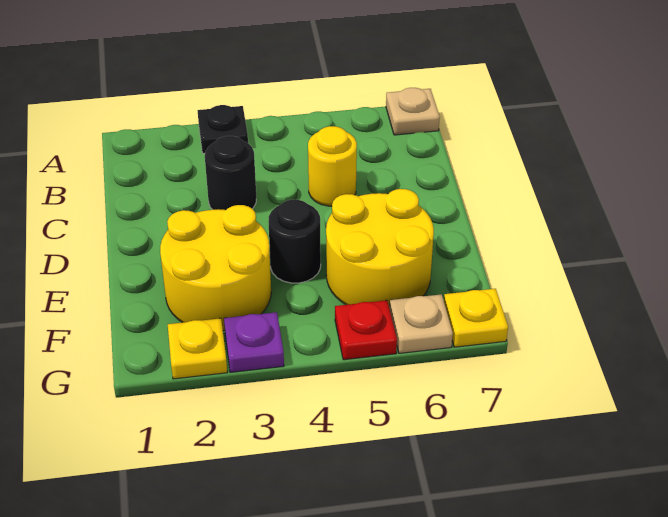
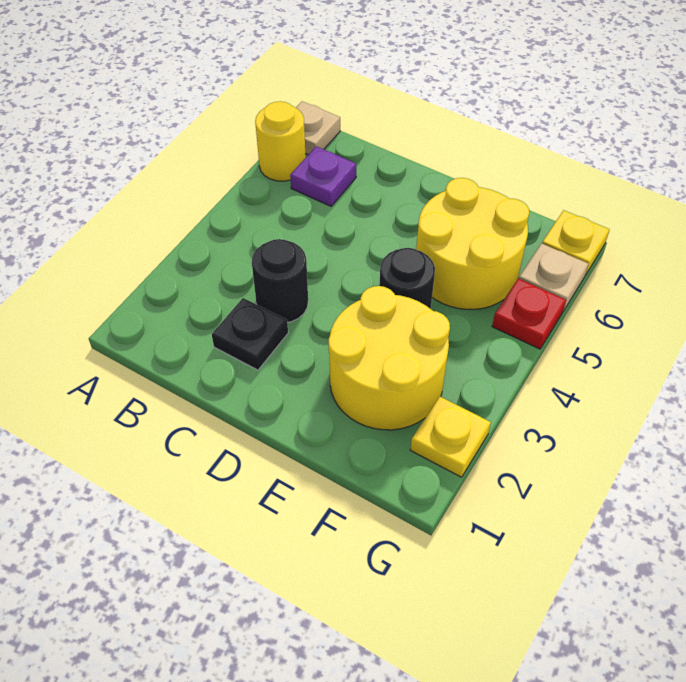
black plate A3 level 1 -> black plate C2 level 1
yellow round brick C5 level 1 -> yellow round brick A6 level 1
purple plate G3 level 1 -> purple plate B6 level 1

